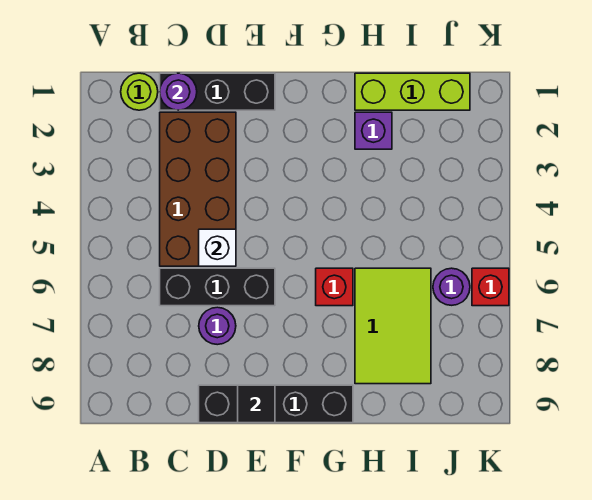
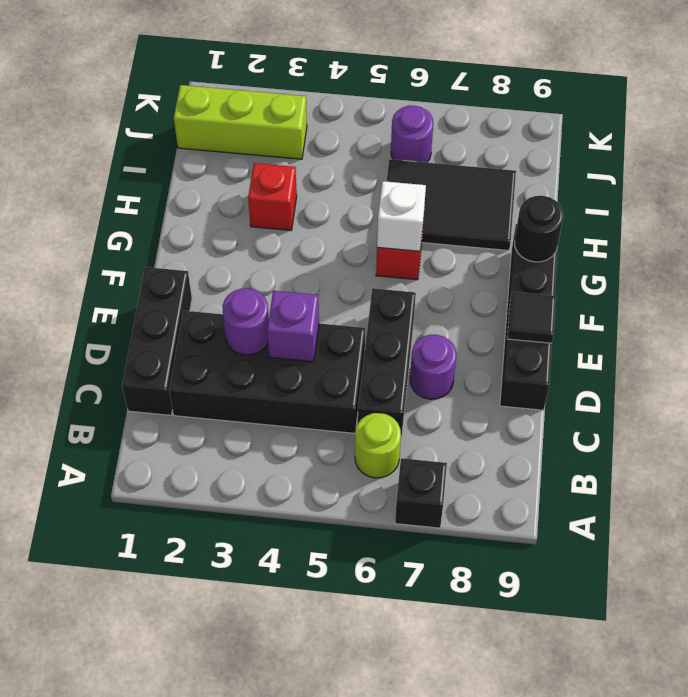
none -> black brick A7 level 1
lime round brick B1 level 1 -> lime round brick B6 level 1
purple round brick C1 level 2 -> purple round brick D3 level 2
brown brick C2:D5 level 1 -> black brick C2:D5 level 1
white brick D5 level 2 -> white brick G6 level 2
none -> black round brick G9 level 2
lime brick H1:J1 level 1 -> lime brick J1:J3 level 1
purple brick H2 level 1 -> purple brick D4 level 2
lime tile H6:I8 level 1 -> black tile H6:I8 level 1
red brick K6 level 1 -> red brick H3 level 1

